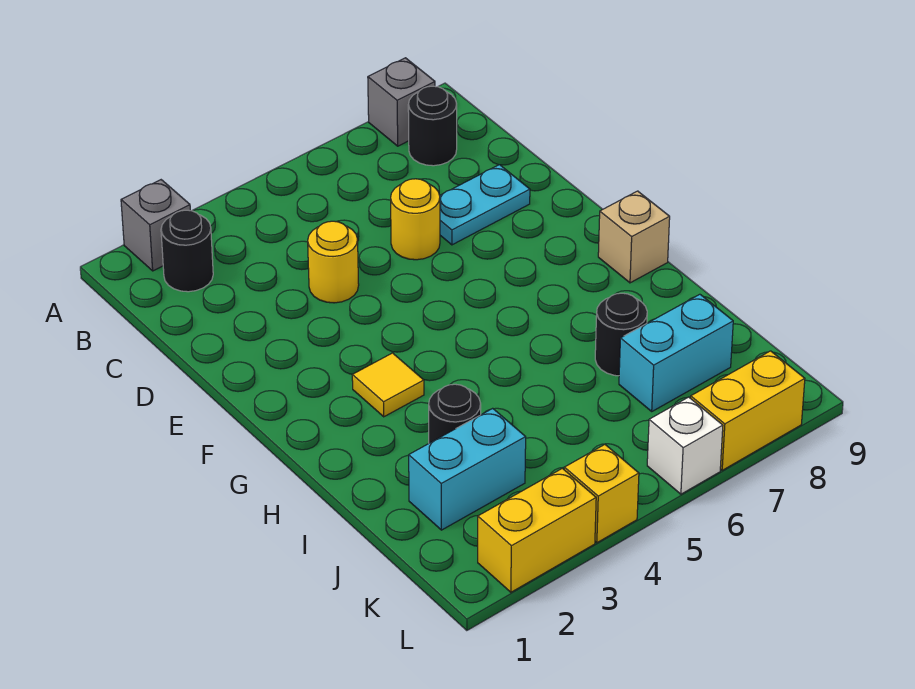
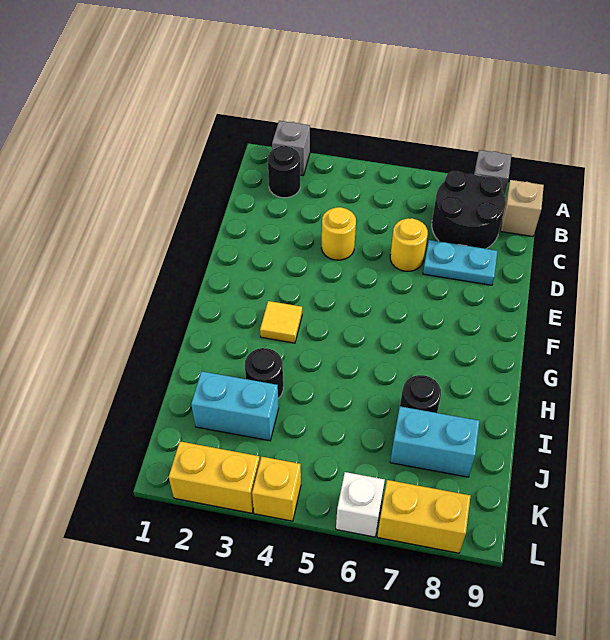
black round brick B8 level 1 -> black round brick B7:C8 level 1
tan brick G9 level 1 -> tan brick B9 level 1

